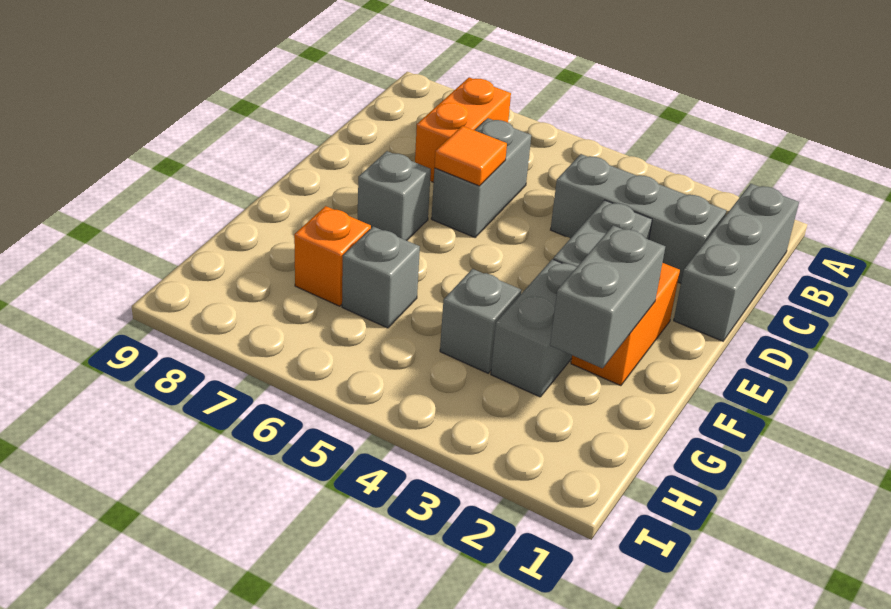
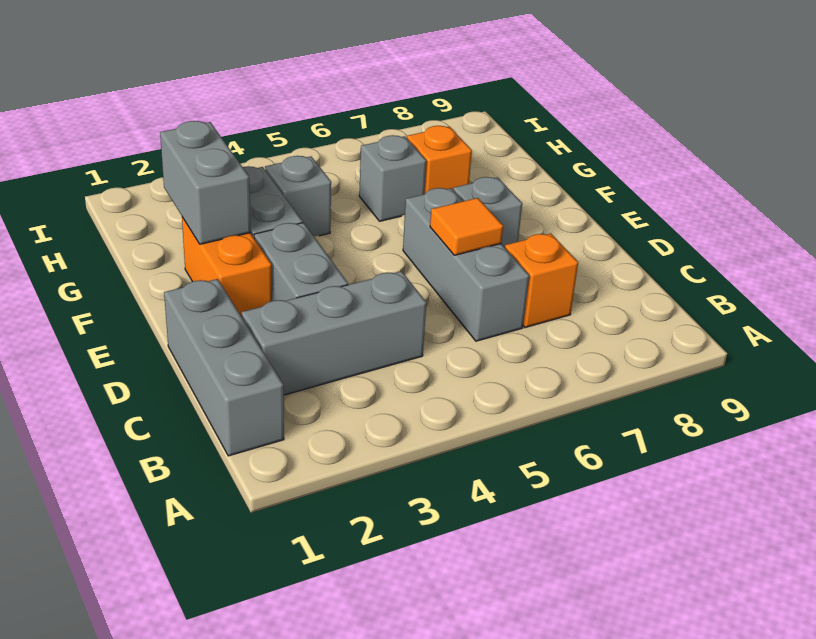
orange brick B7:C7 level 1 -> orange brick C7 level 1
grey brick C6:D6 level 1 -> grey brick C6:E6 level 1

